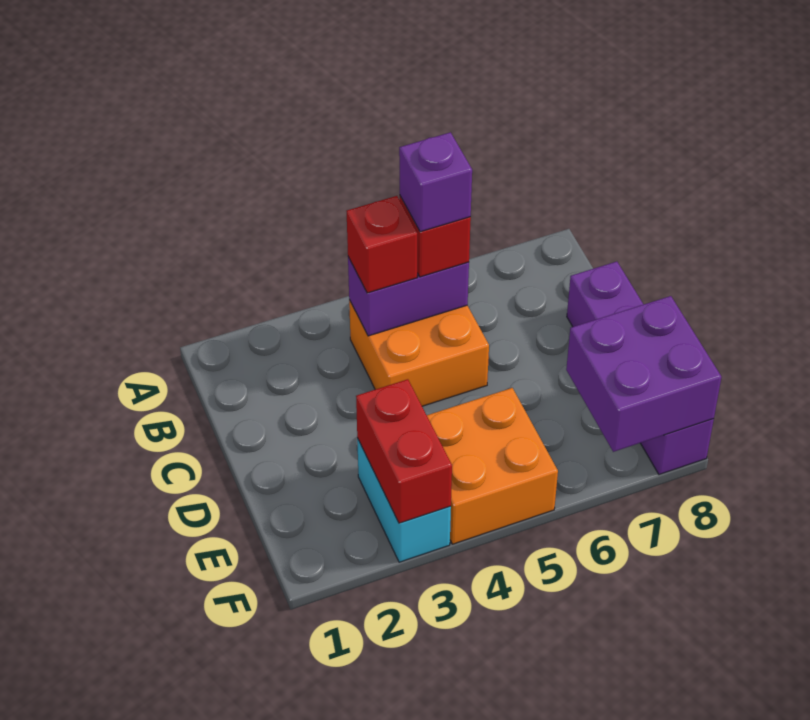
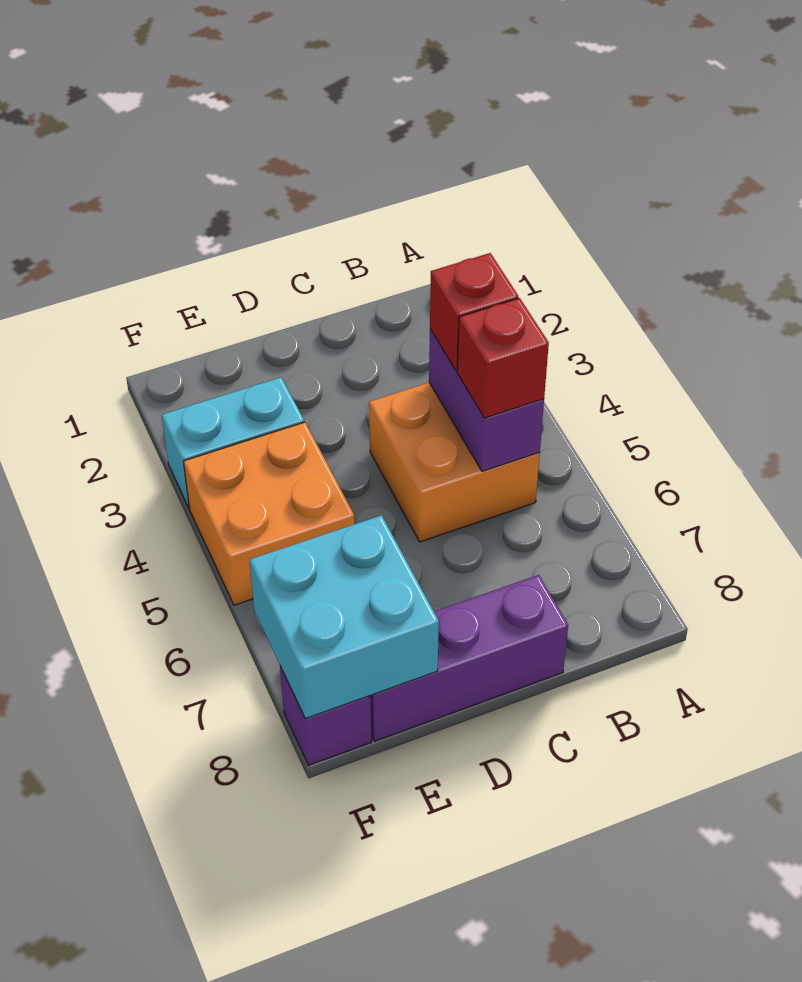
purple brick B5 level 4 -> none
red brick E3:F3 level 2 -> none
purple brick E7:F8 level 2 -> cyan brick E7:F8 level 2

